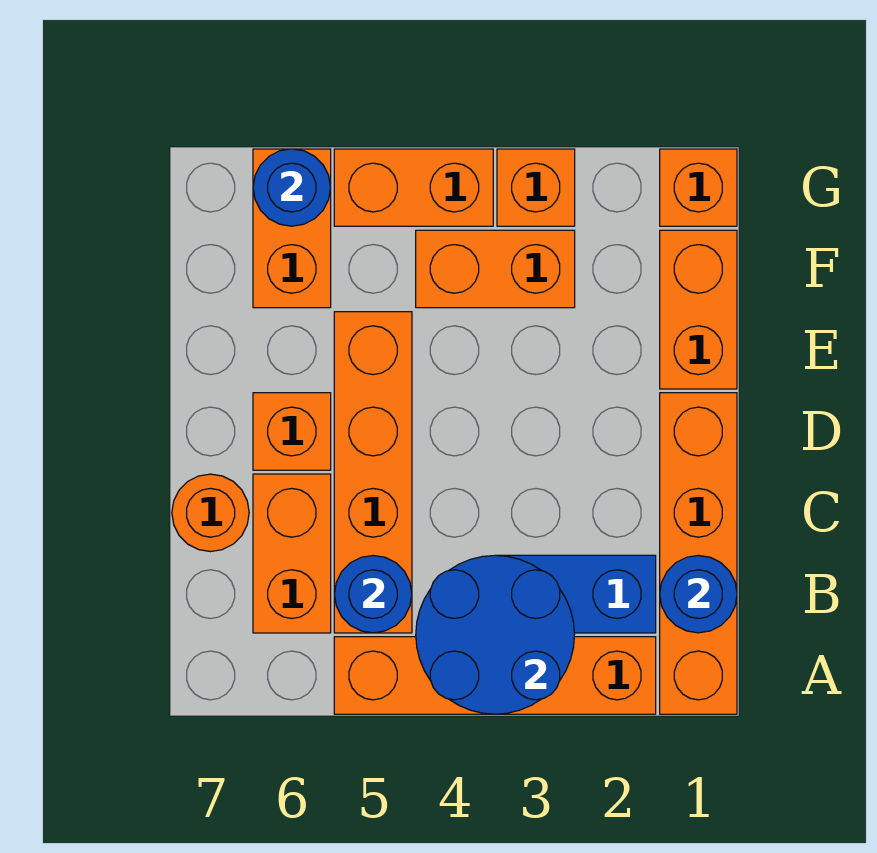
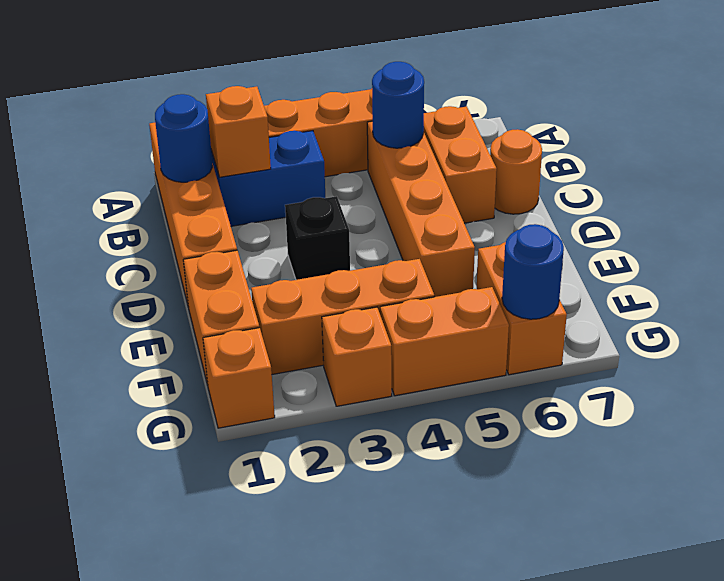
blue round brick A3:B4 level 2 -> none
none -> black brick D3 level 1
orange brick D6 level 1 -> orange brick B2 level 2
orange brick F3:F4 level 1 -> orange brick F2:F4 level 1

